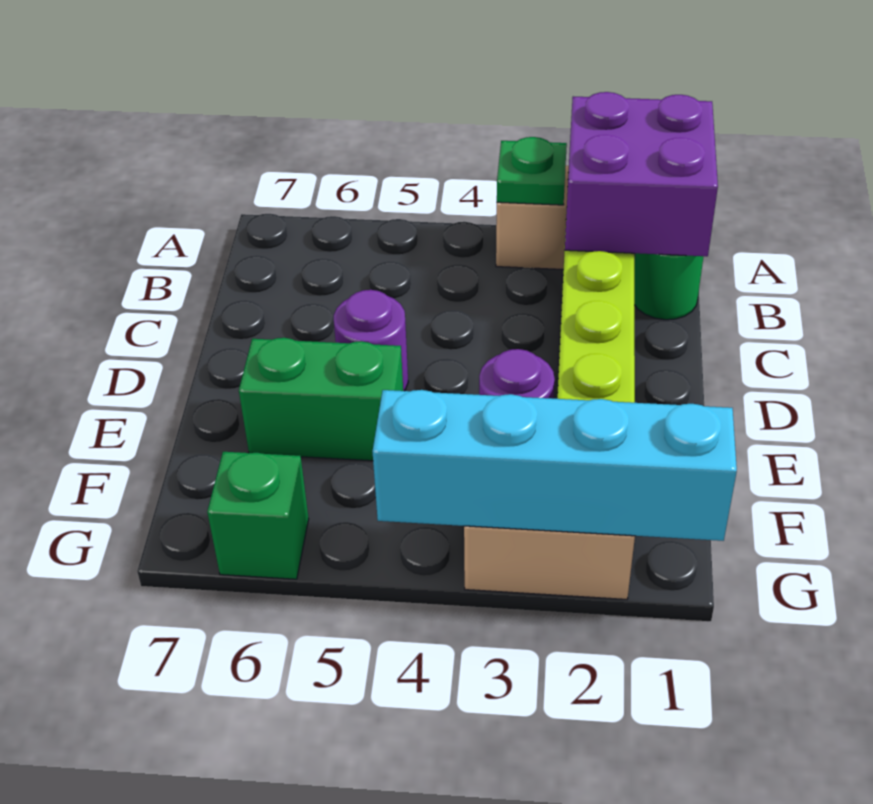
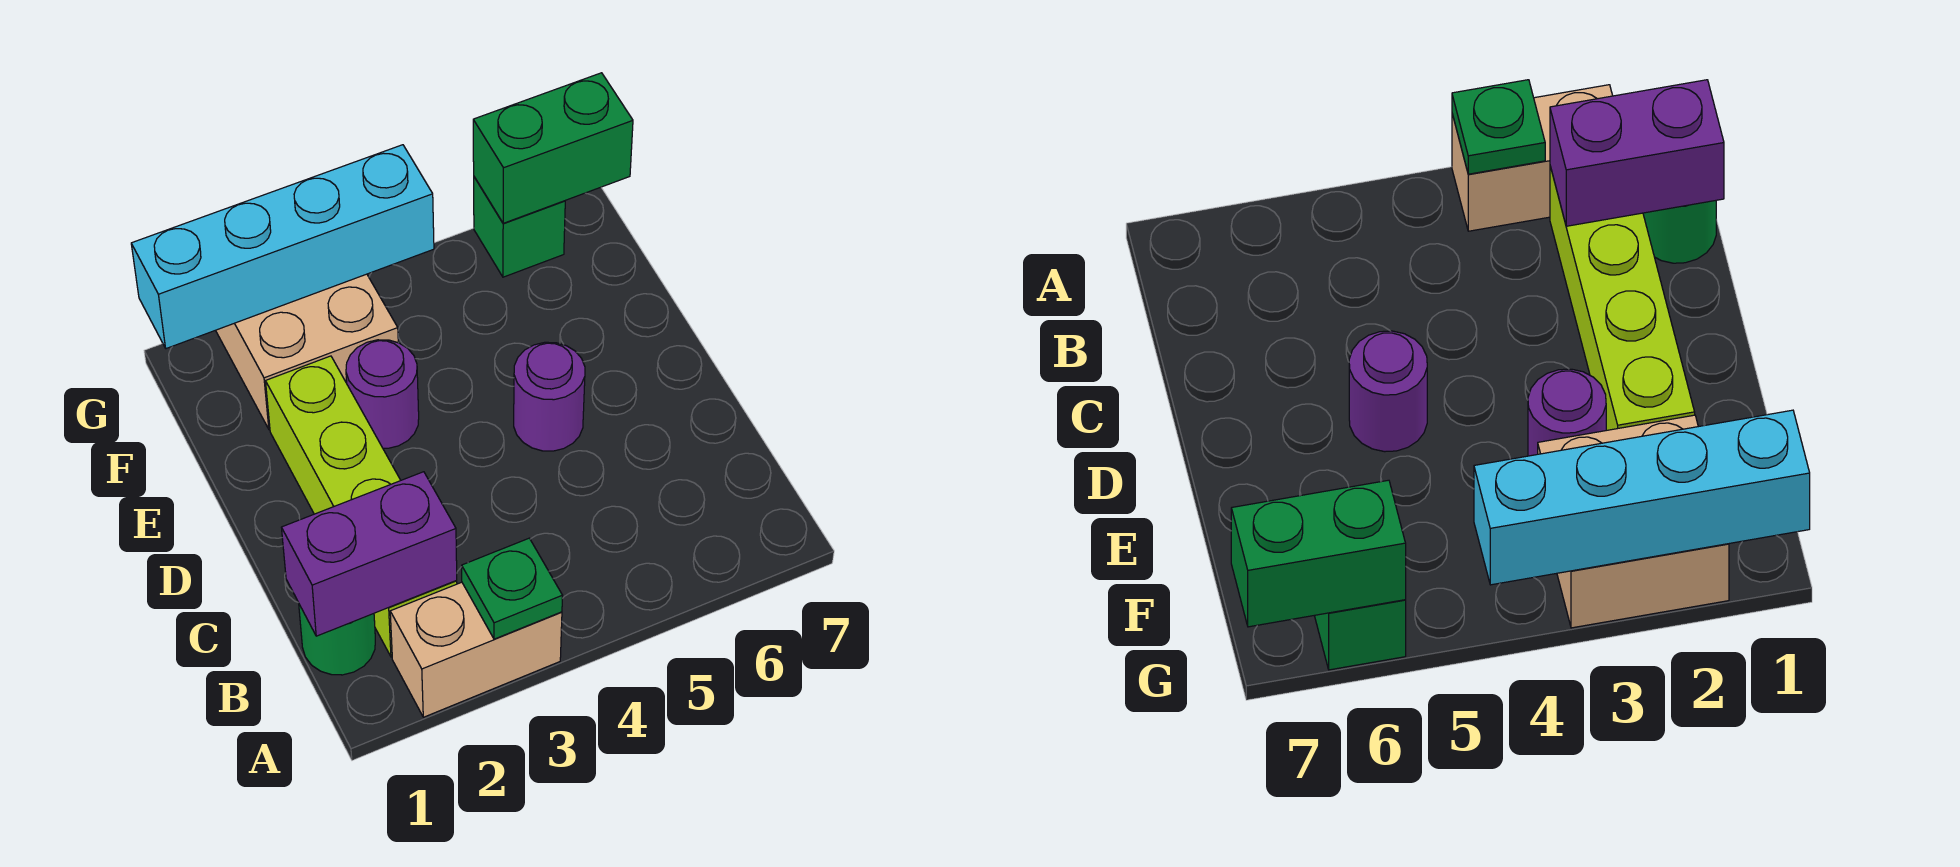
purple brick A1:B2 level 2 -> purple brick B1:B2 level 2
green brick E5:E6 level 1 -> green brick G6:G7 level 2

